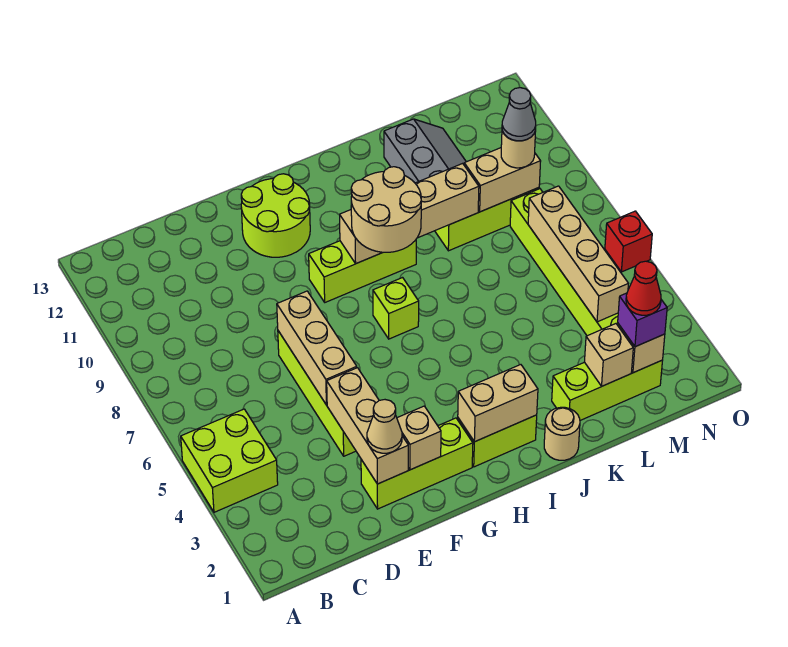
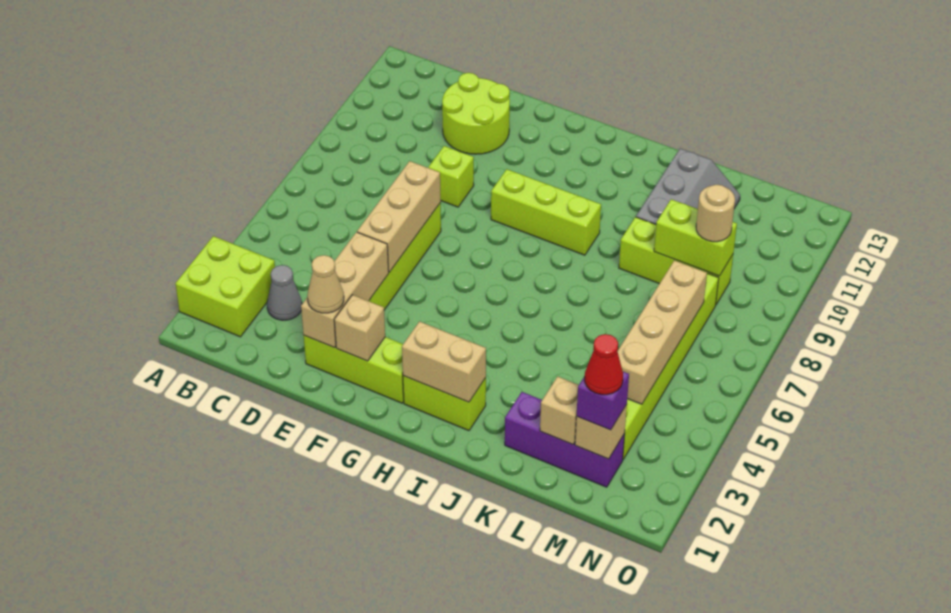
lime brick A4:B5 level 1 -> lime brick A2:B3 level 1
lime round brick F11:G12 level 1 -> lime round brick D11:E12 level 1
lime brick H7 level 1 -> lime brick E9 level 1
tan round brick H8:I9 level 3 -> none
tan brick H9:K9 level 2 -> none
tan round brick J1 level 1 -> none
lime brick K2:M2 level 1 -> purple brick K2:M2 level 1
tan brick L9:M9 level 2 -> lime brick L9:M9 level 2
grey cone M9 level 4 -> grey cone C3 level 1
red brick O6 level 1 -> none

